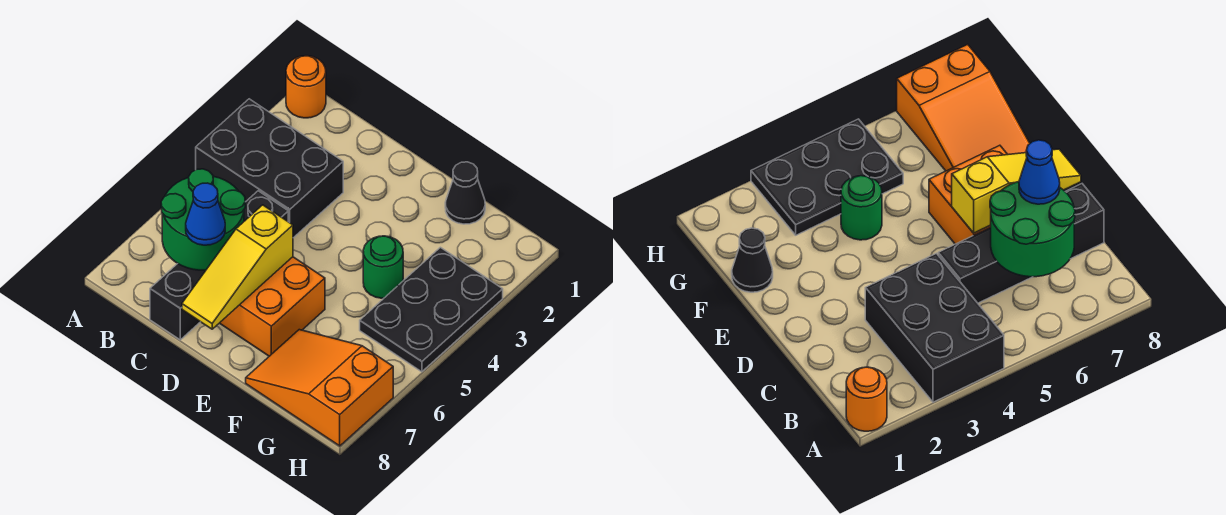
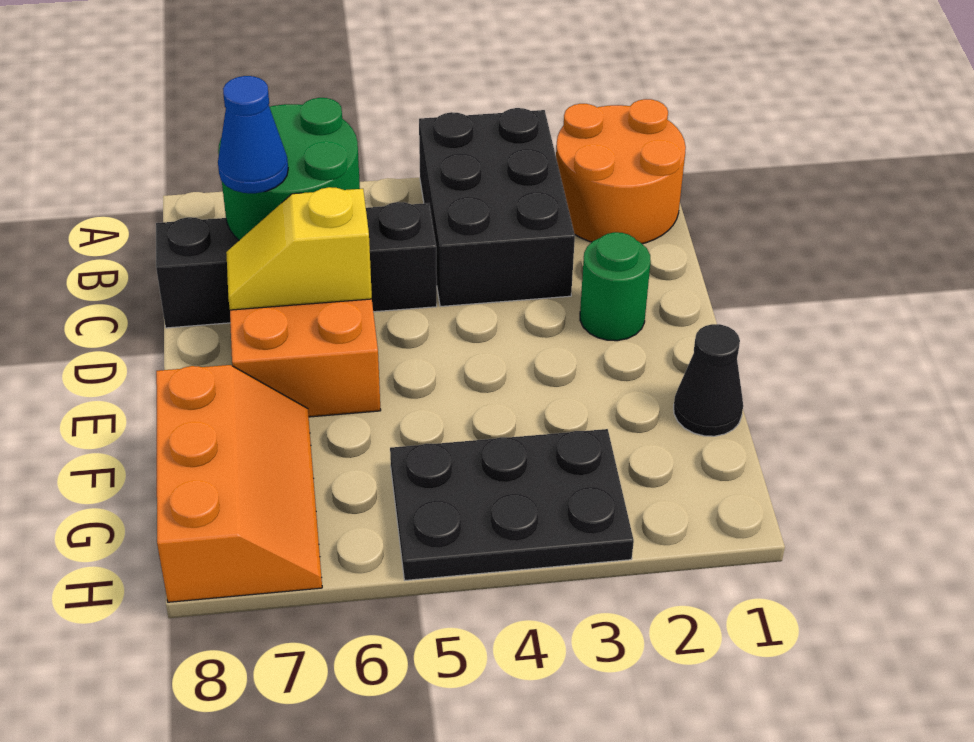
orange round brick A1 level 1 -> orange round brick A1:B2 level 1
yellow slope D6:D8 level 2 top 6 -> yellow slope D6:D7 level 2 top 6
green round brick F4 level 1 -> green round brick D2 level 1
orange slope F7:H8 level 1 top H -> orange slope F7:H8 level 1 top 8

